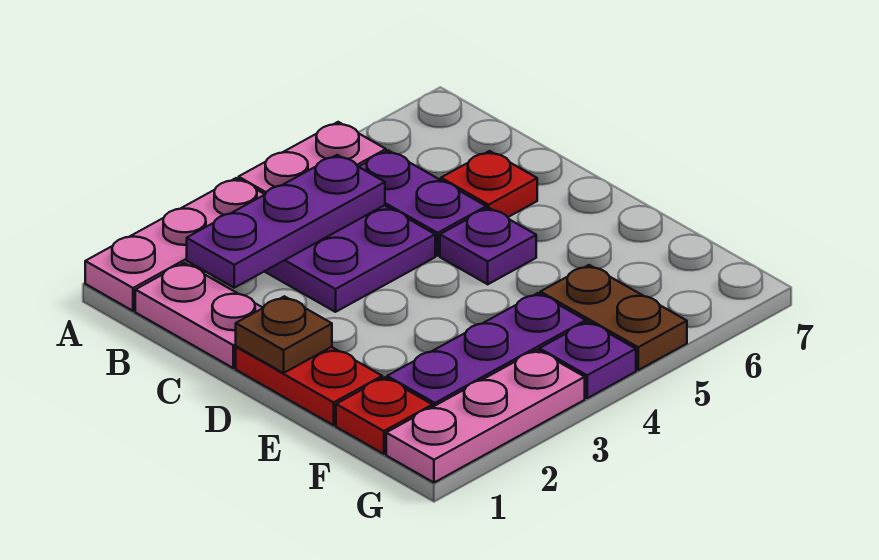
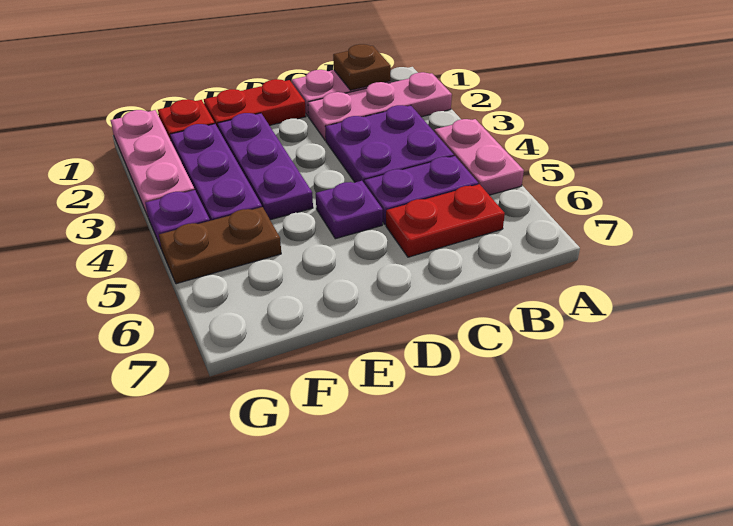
pink plate A1:A3 level 1 -> pink plate A2:C2 level 1
purple plate B2:B4 level 2 -> purple plate E2:E4 level 1
red plate C6 level 1 -> red plate B6:C6 level 1
brown plate D1 level 2 -> brown plate B1 level 2

